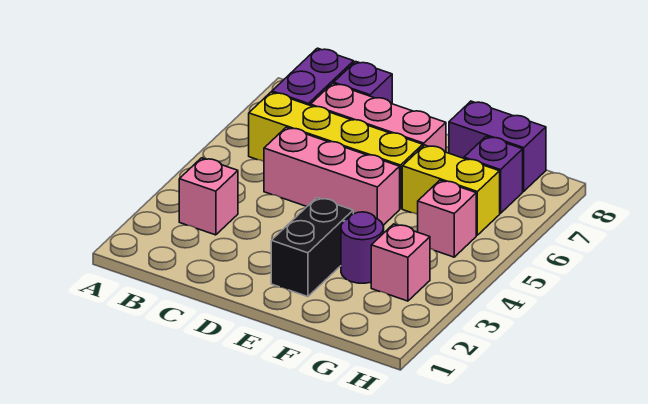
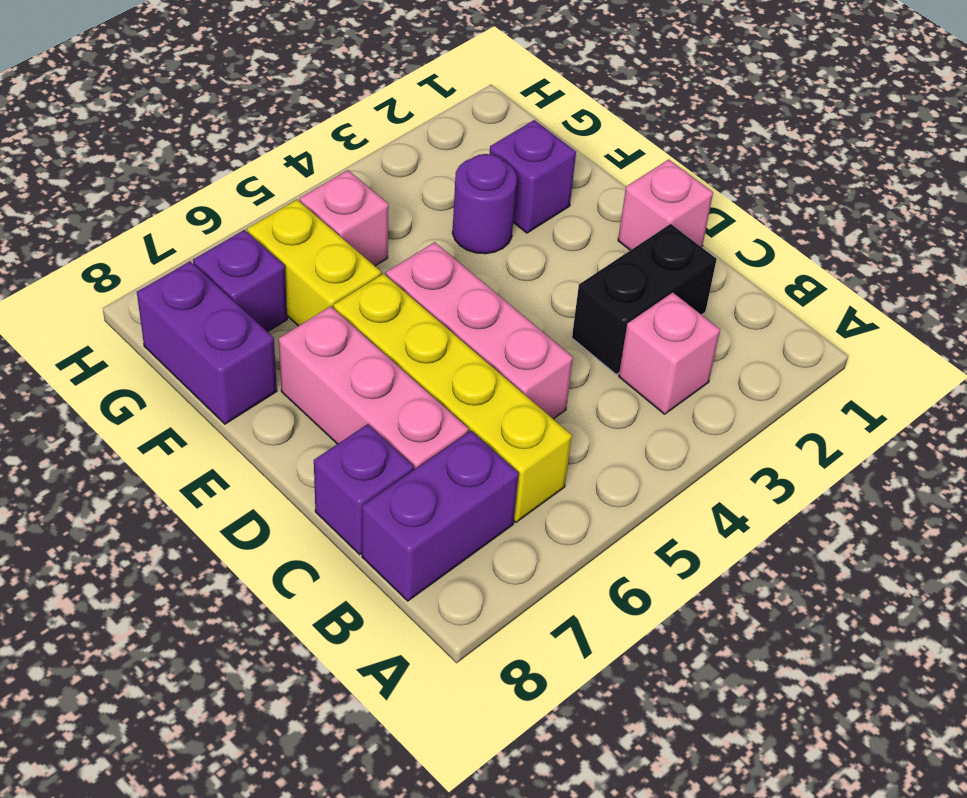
black brick E2:E3 level 1 -> black brick C2:C3 level 1
none -> purple brick F2 level 1
pink brick G3 level 1 -> pink brick D1 level 1

